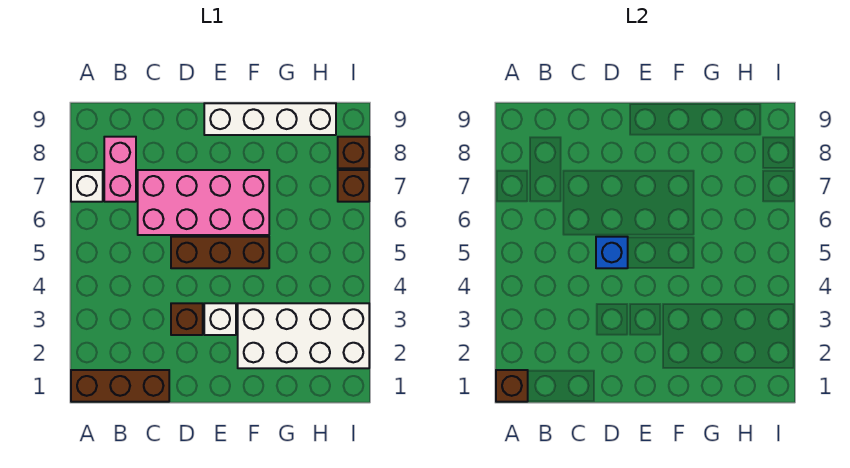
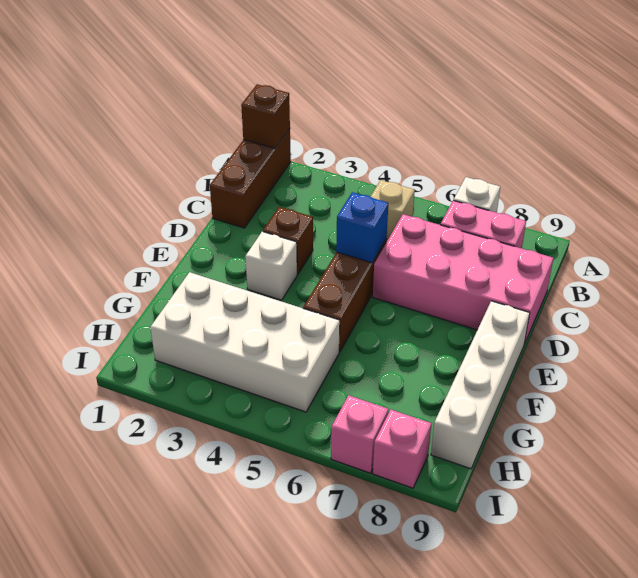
none -> tan brick B5 level 1
pink brick C6:F7 level 1 -> pink brick C6:D9 level 1
white brick F2:I3 level 1 -> white brick G2:H5 level 1
brown brick I7 level 1 -> pink brick I7 level 1
brown brick I8 level 1 -> pink brick I8 level 1

